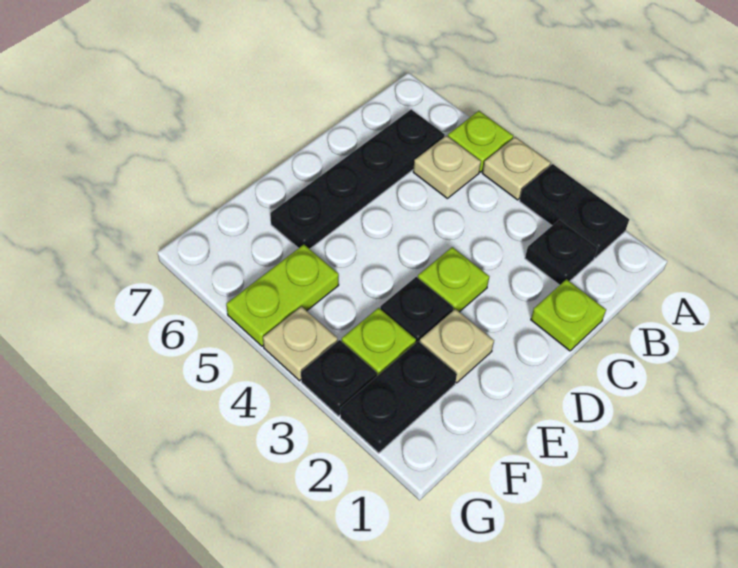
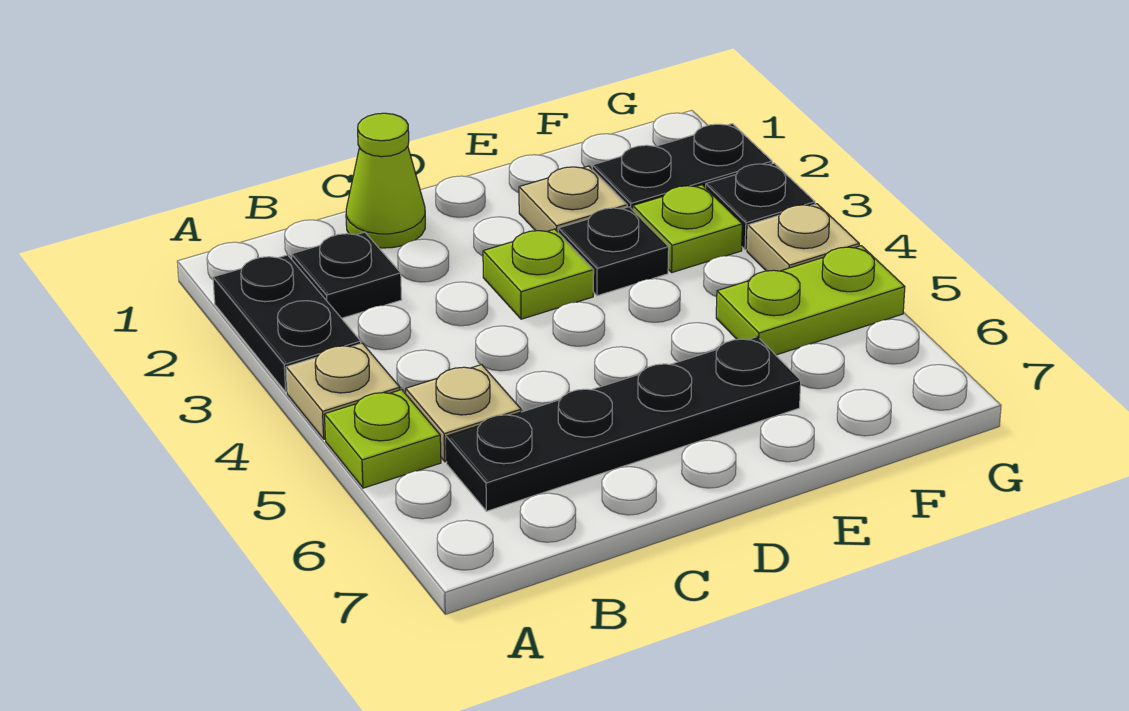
lime plate C1 level 1 -> lime cone C1 level 1

